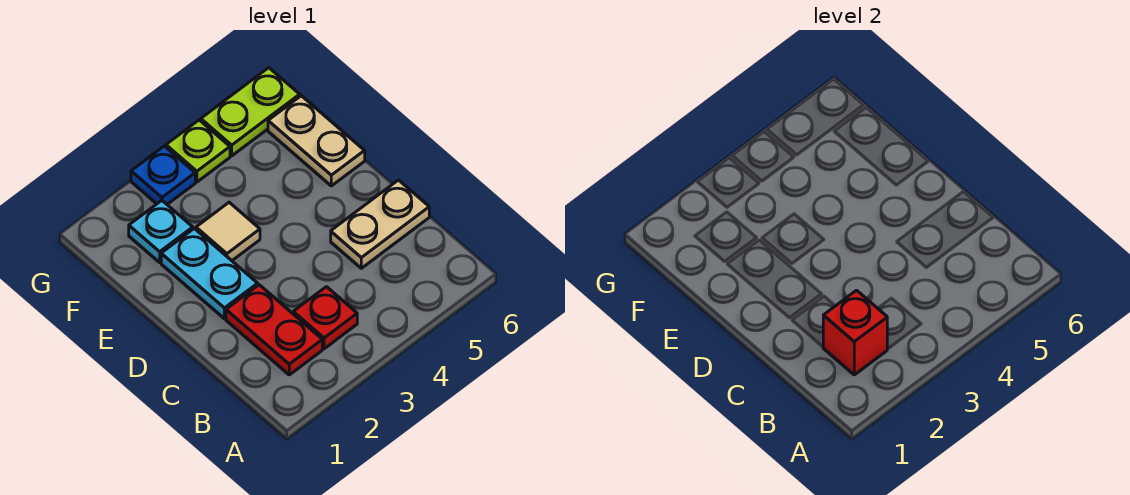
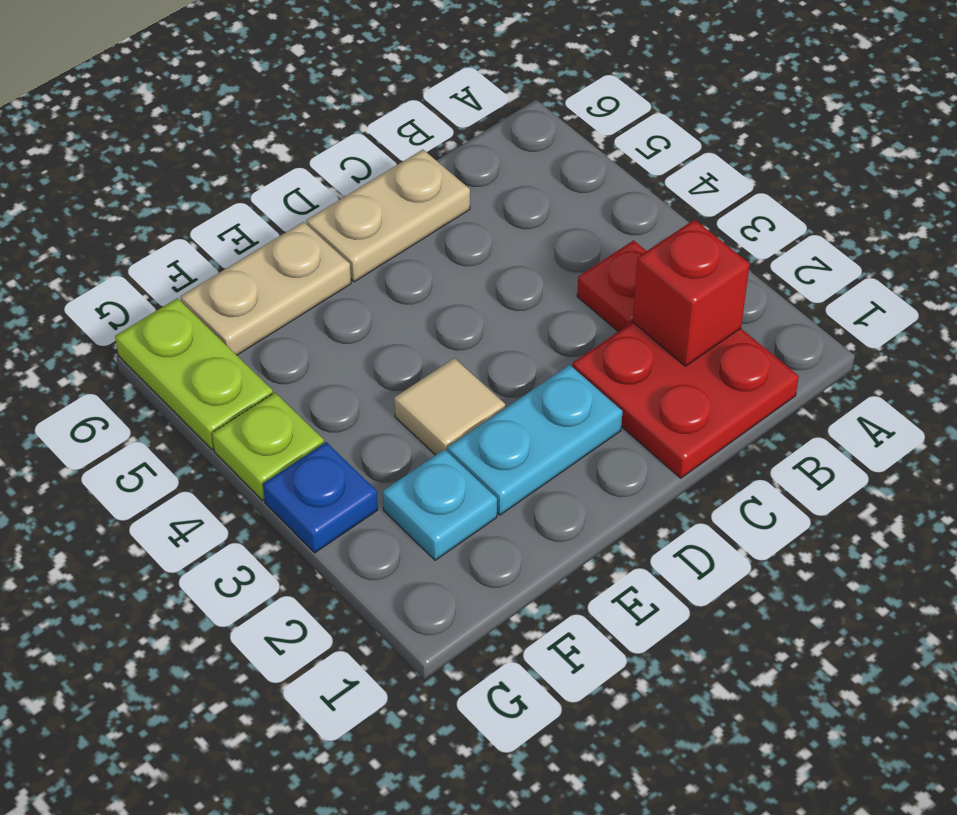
red plate B2:C2 level 1 -> red plate B1:C2 level 1
tan plate C5:C6 level 1 -> tan plate C6:D6 level 1

